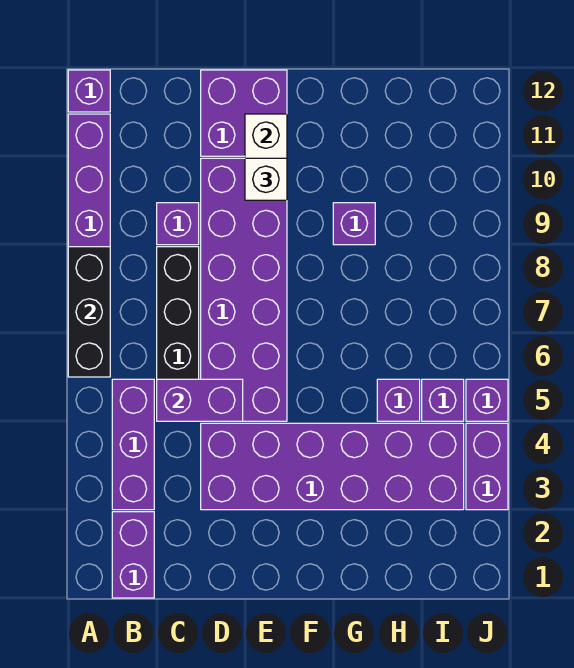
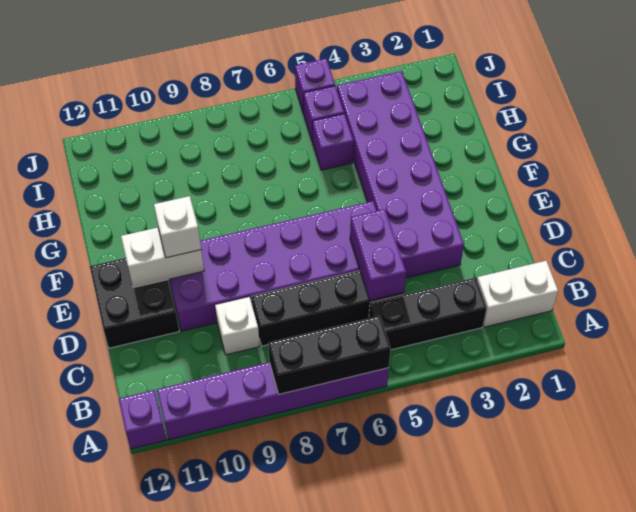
purple brick B1:B2 level 1 -> white brick B1:B2 level 1
purple brick B3:B5 level 1 -> black brick B3:B5 level 1
purple brick C9 level 1 -> white brick C9 level 1
purple brick D11:E12 level 1 -> black brick D11:E12 level 1
purple brick G9 level 1 -> none
purple brick J3:J4 level 1 -> none

